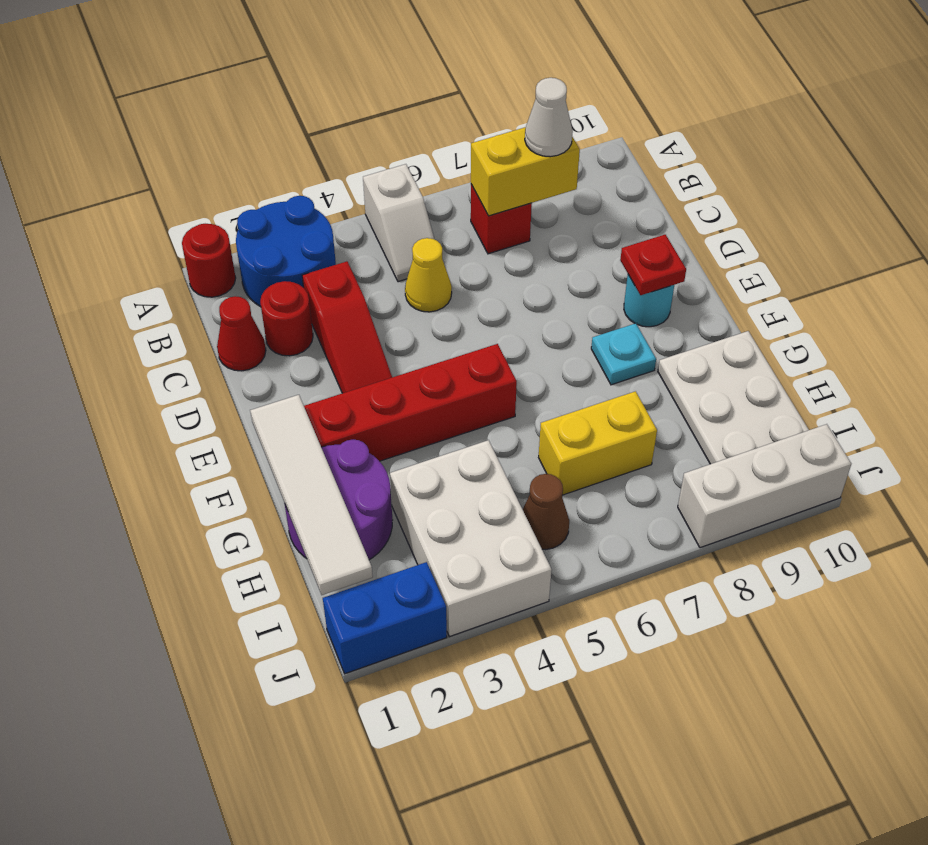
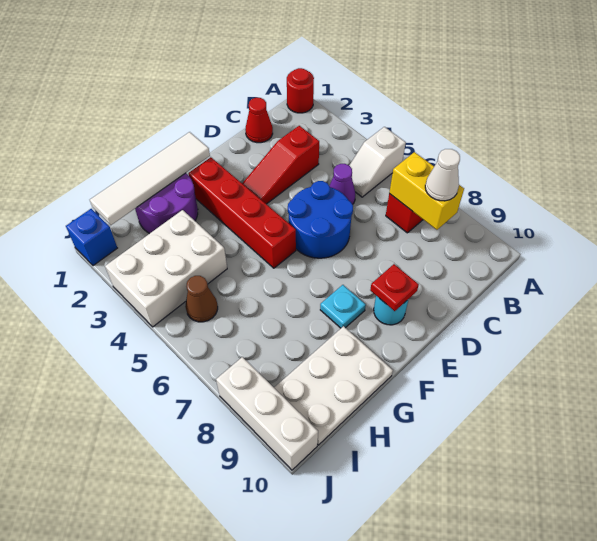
blue round brick A2:B3 level 1 -> blue round brick D5:E6 level 1
red round brick C2 level 1 -> none
yellow cone C5 level 1 -> purple cone C5 level 1
yellow brick H6:H7 level 1 -> none
blue brick J1:J2 level 1 -> blue brick J1 level 1

